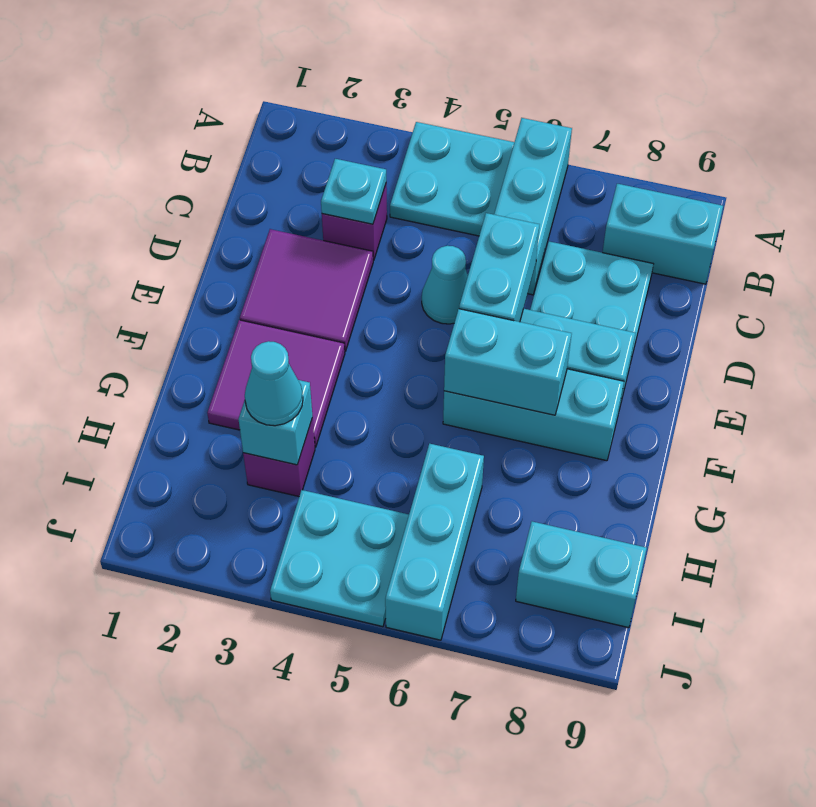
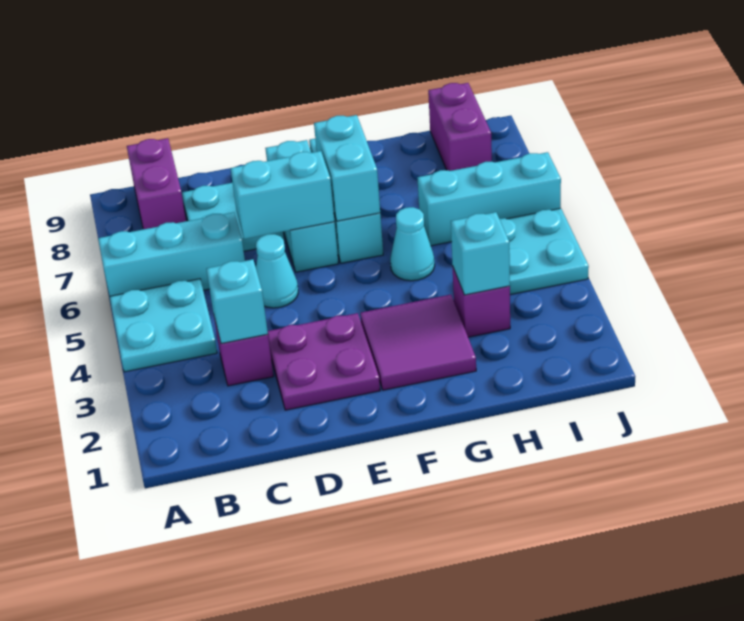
cyan brick B8:B9 level 1 -> purple brick B8:B9 level 1
cyan plate C3 level 2 -> cyan brick C3 level 2
purple tile D2:E3 level 1 -> purple plate D2:E3 level 1
cyan cone H3 level 3 -> cyan cone G5 level 1
cyan brick I8:I9 level 1 -> purple brick I8:I9 level 1

